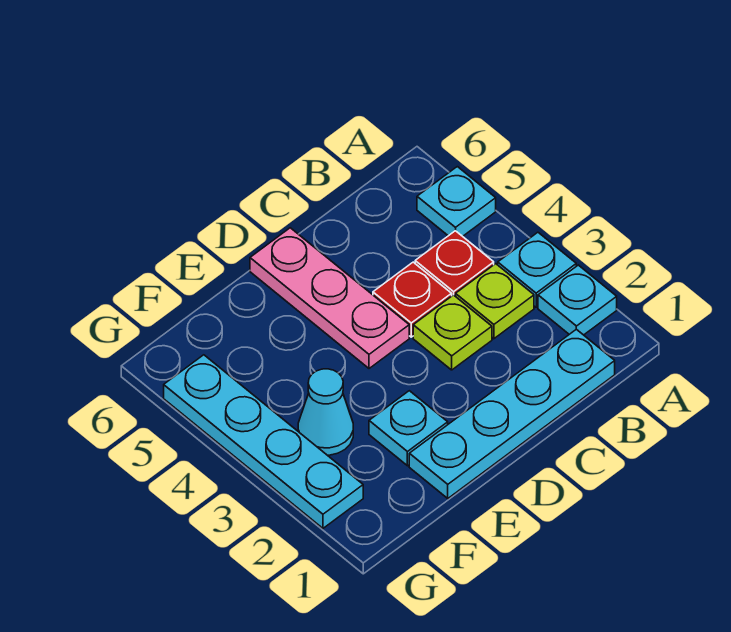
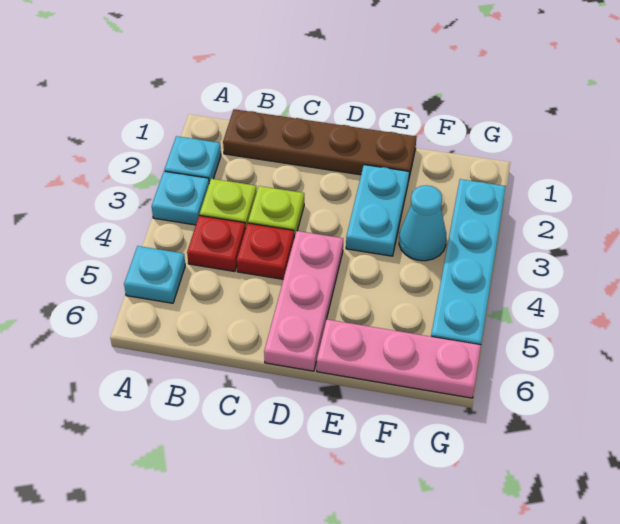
cyan plate B1:E1 level 1 -> brown plate B1:E1 level 1
cyan plate E2 level 1 -> cyan plate E2:E3 level 1
none -> pink plate E6:G6 level 1

